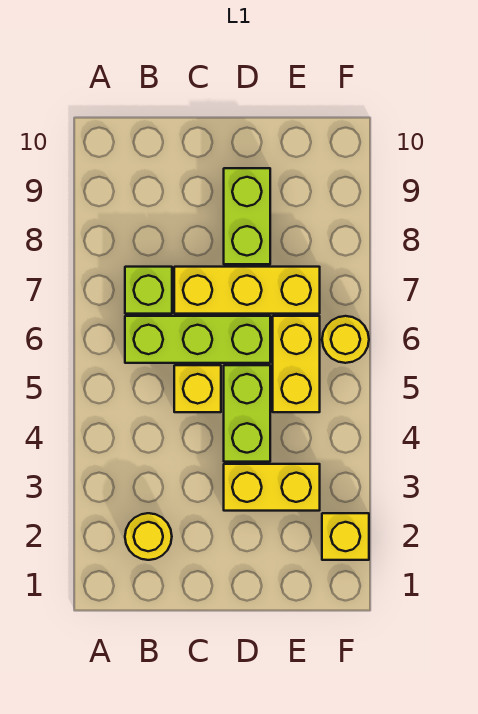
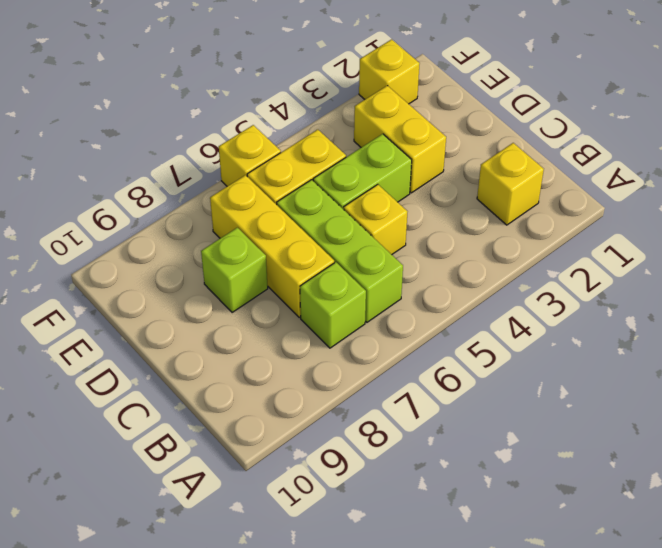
yellow round brick B2 level 1 -> yellow brick B2 level 1
lime brick D8:D9 level 1 -> lime brick D8 level 1
yellow round brick F6 level 1 -> yellow brick F6 level 1

